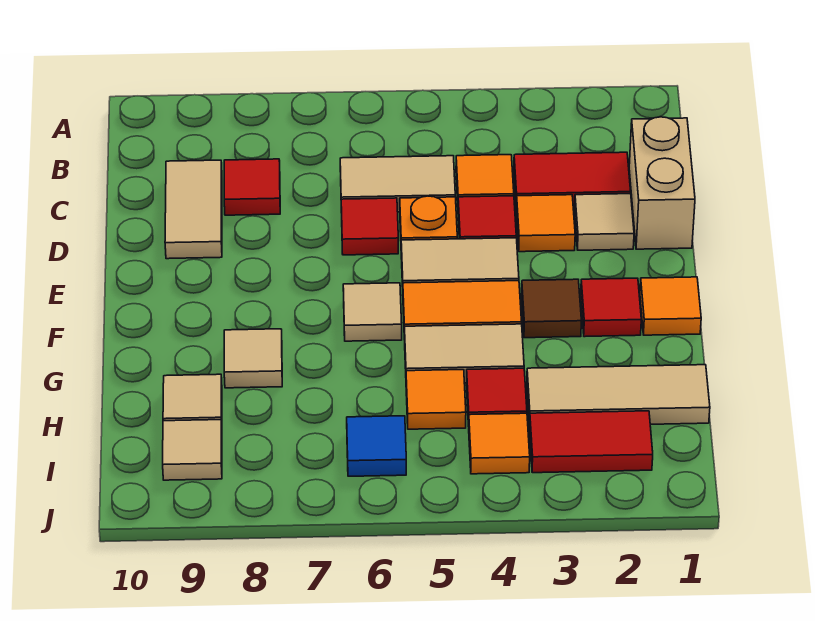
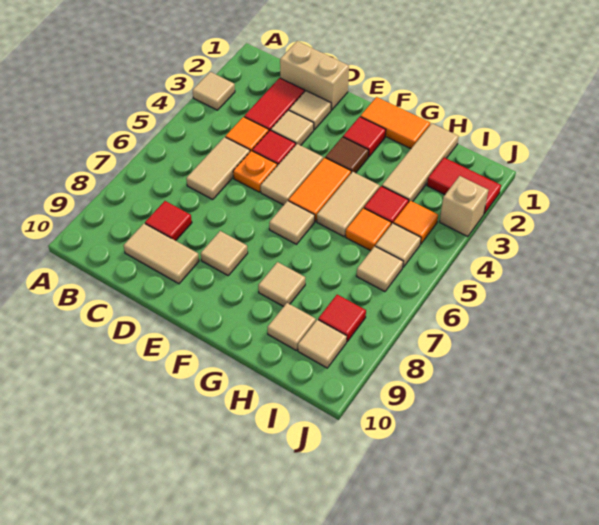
none -> tan tile A3 level 1
orange tile D3 level 1 -> tan tile D3 level 1
red tile D6 level 1 -> red tile I8 level 1
none -> tan tile E8 level 1
orange tile F1 level 1 -> orange tile F1:G1 level 1
red tile I2:I3 level 1 -> red tile I2:J2 level 1
none -> tan tile I5 level 1
blue tile I6 level 1 -> tan tile I6 level 1
none -> tan brick J3 level 1

